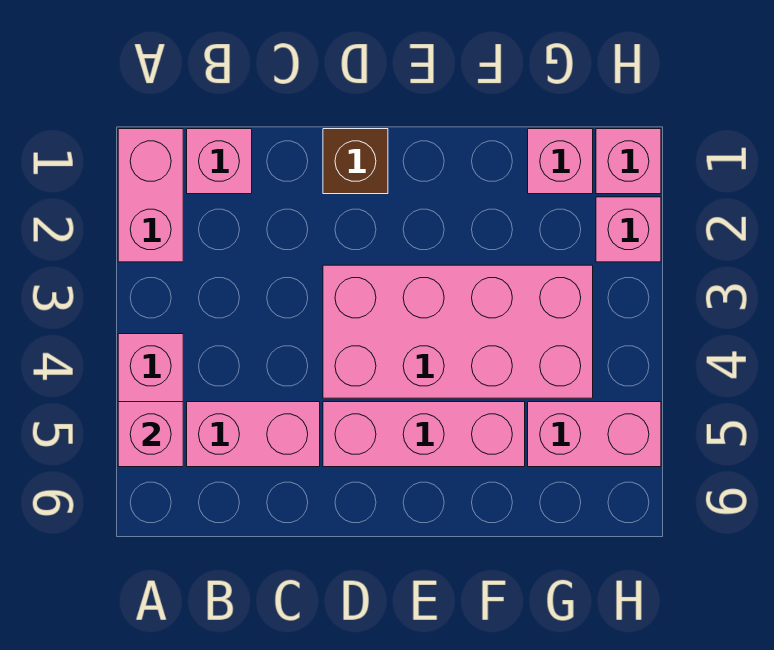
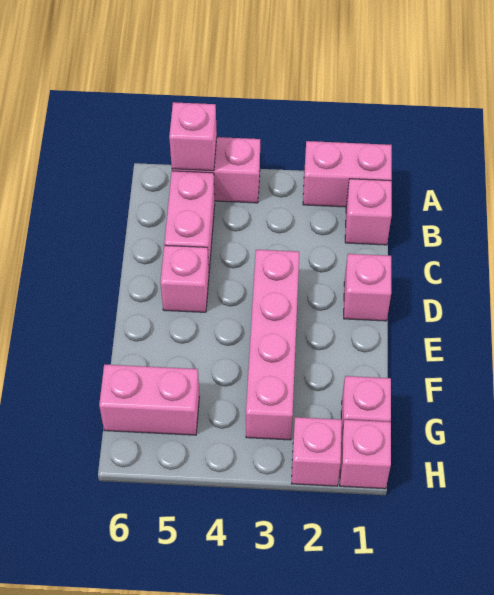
brown brick D1 level 1 -> pink brick D1 level 1
pink brick D3:G4 level 1 -> pink brick D3:G3 level 1
pink brick D5:F5 level 1 -> pink brick D5 level 1
pink brick G5:H5 level 1 -> pink brick G5:G6 level 1

